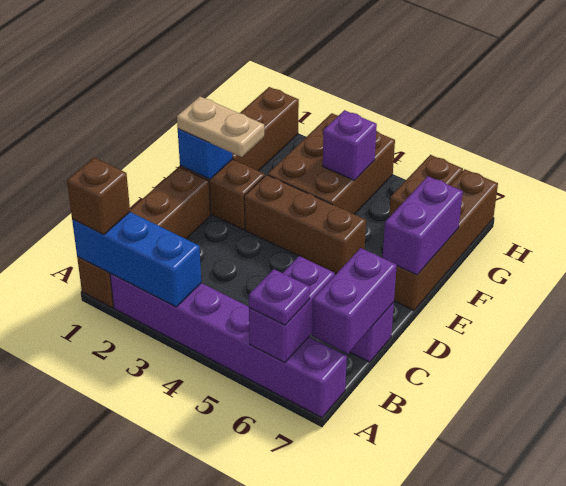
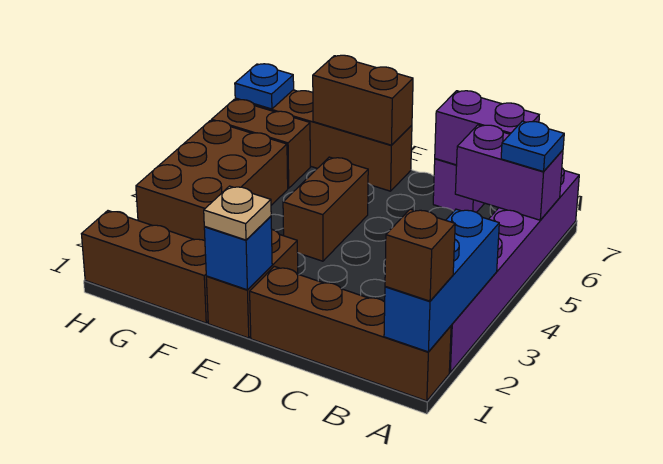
purple plate A6 level 3 -> blue plate A6 level 3
tan plate E1:E2 level 3 -> tan plate E1 level 3
brown brick E3:E5 level 1 -> brown brick E4:E5 level 1
purple brick E7:F7 level 2 -> brown brick E7:F7 level 2
brown brick F3:H4 level 1 -> brown brick G3:H5 level 1
purple brick G4 level 2 -> none
none -> blue plate H7 level 2

